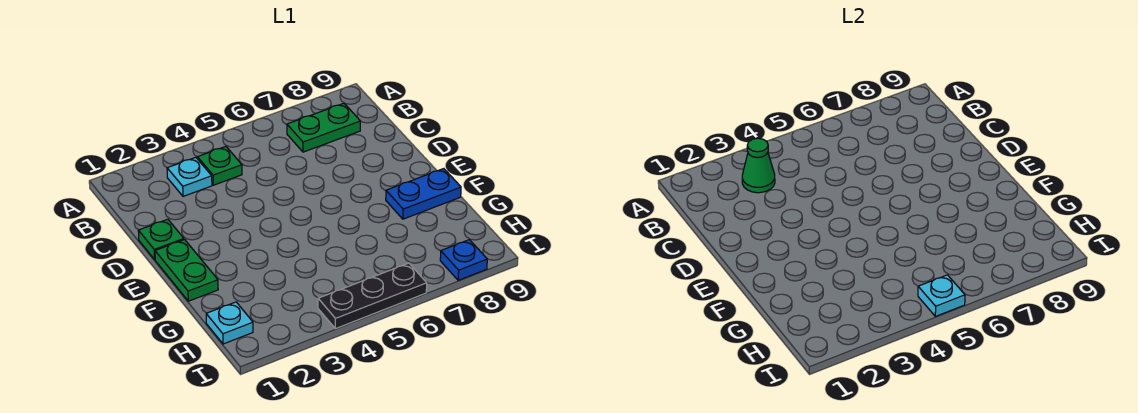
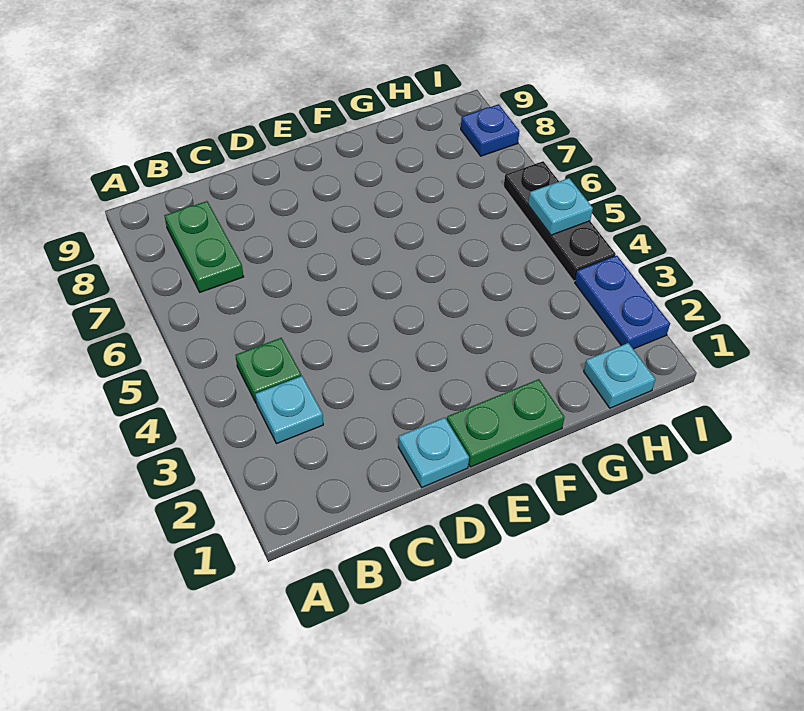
green cone B3 level 2 -> none
green plate D1 level 1 -> cyan plate D1 level 1
blue plate F8:F9 level 1 -> blue plate I2:I3 level 1

